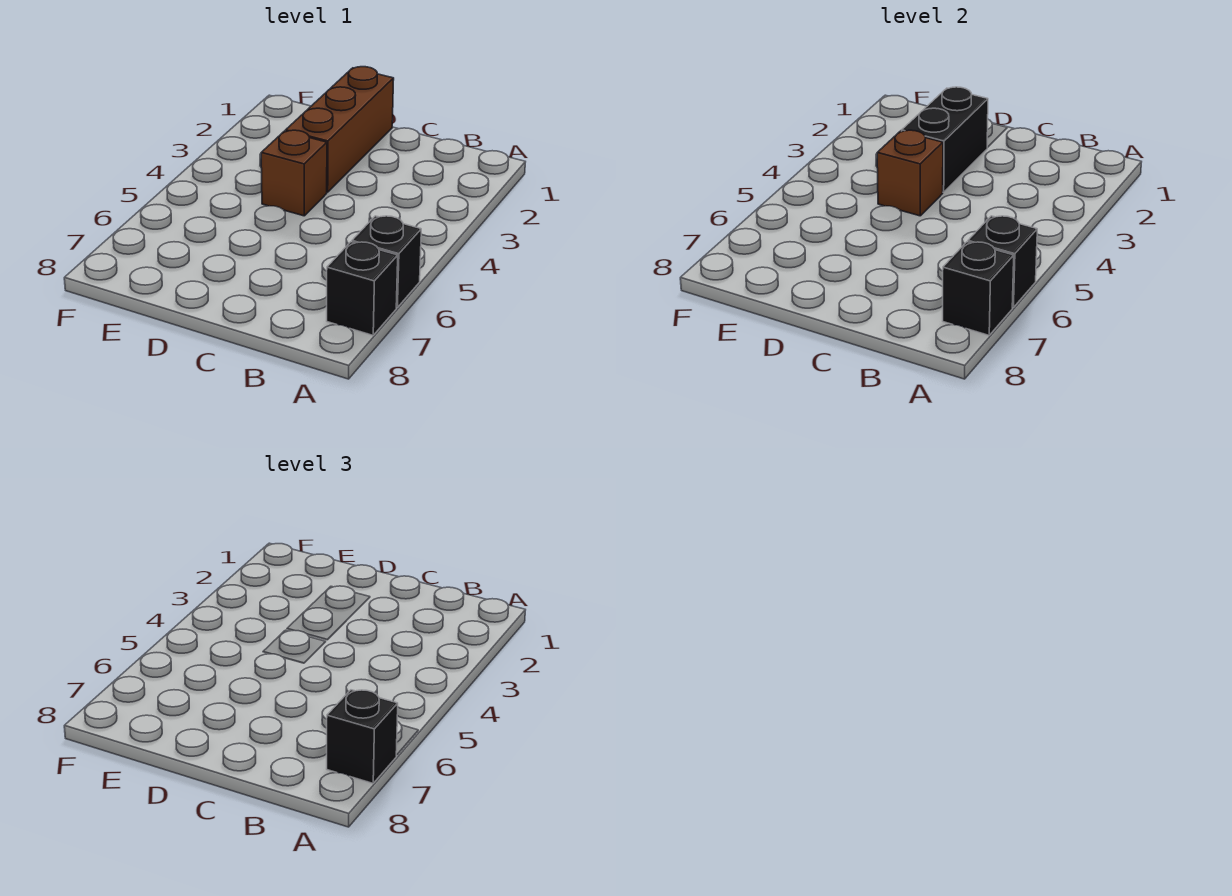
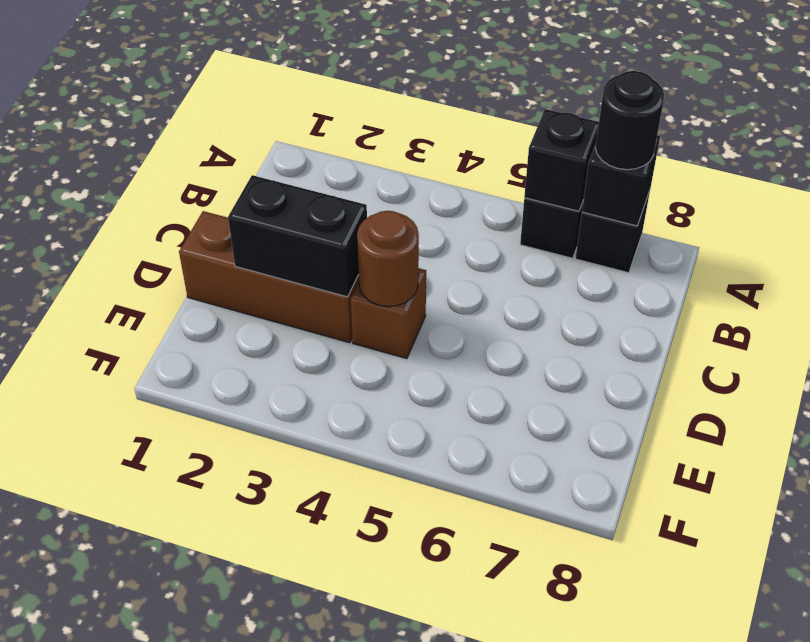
black brick A7 level 3 -> black round brick A7 level 3
brown brick D4 level 2 -> brown round brick D4 level 2

